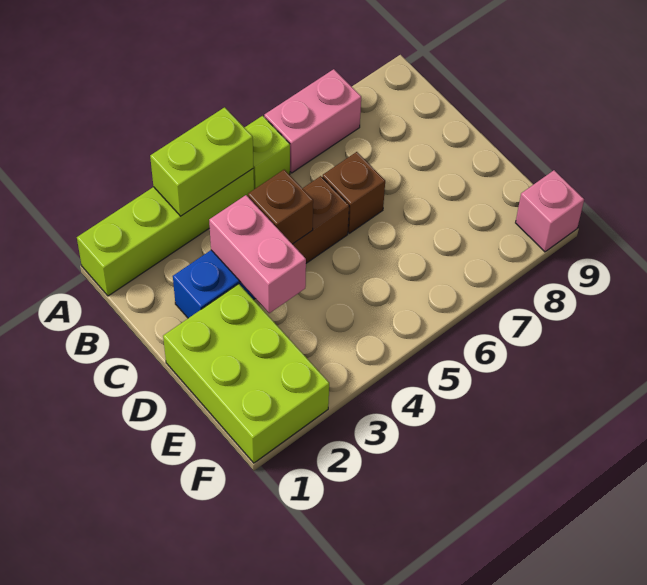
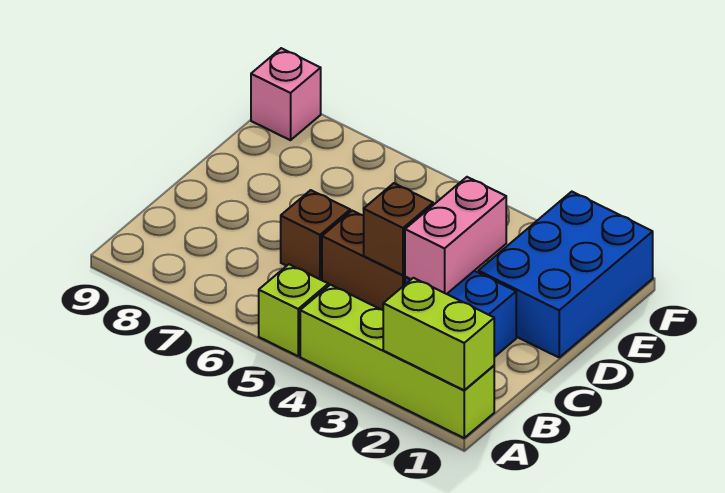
lime brick A3:A4 level 2 -> lime brick A1:A2 level 2
pink brick A6:A7 level 1 -> none
lime brick D1:F2 level 1 -> blue brick D1:F2 level 1

